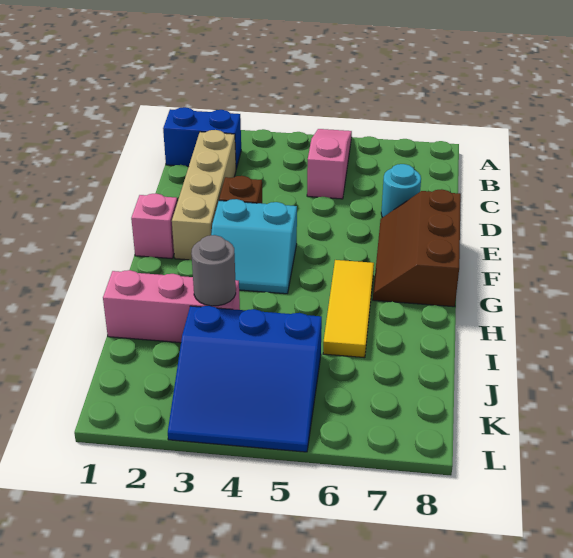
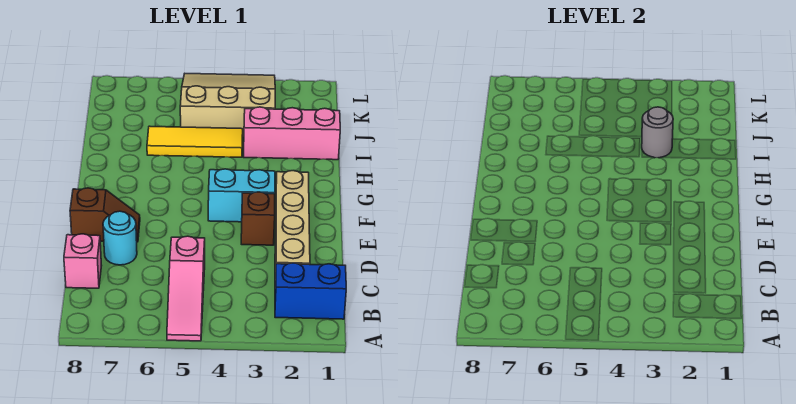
brown slope E7:G8 level 1 top 8 -> brown slope E7:E8 level 1 top 8
pink brick F1 level 1 -> pink brick C8 level 1
yellow tile G6:I6 level 1 -> yellow tile I4:I6 level 1
blue slope J3:L5 level 1 top J -> tan slope J3:L5 level 1 top J

